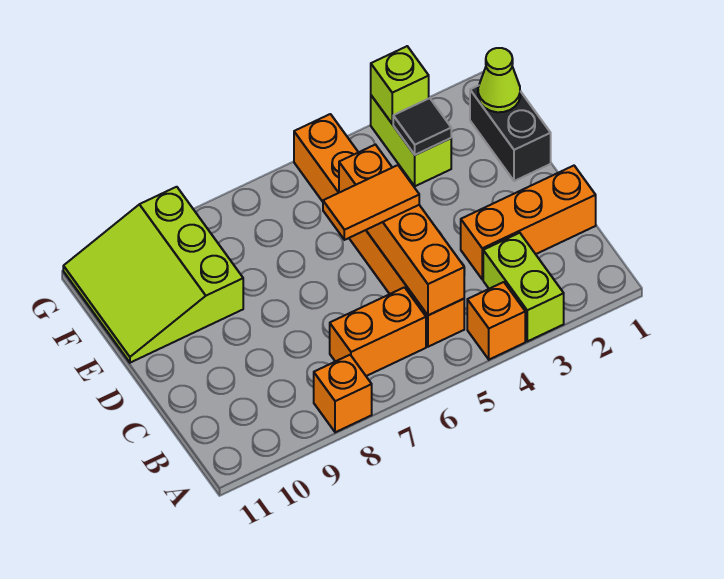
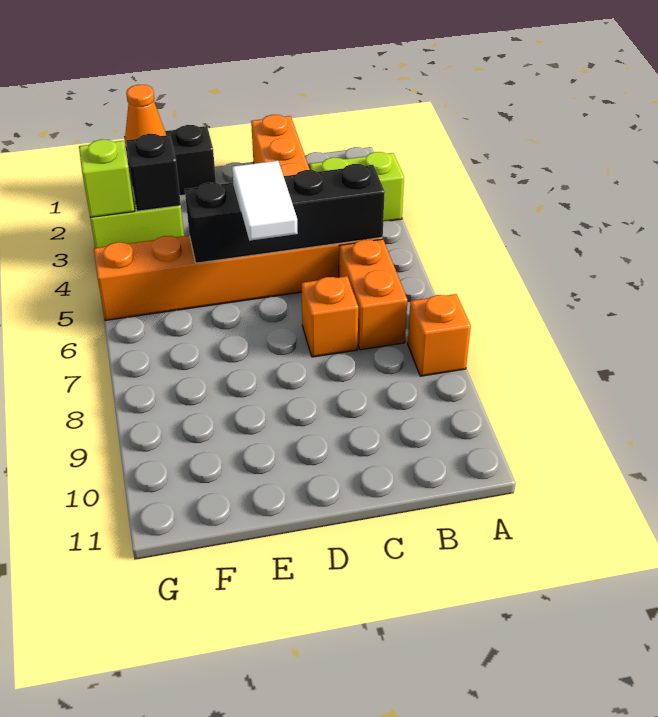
orange brick A4 level 1 -> orange brick C7 level 1
orange brick B5:E5 level 2 -> black brick B5:E5 level 2
orange tile D5:D6 level 3 -> white tile D5:D6 level 3
lime slope E9:G11 level 1 top 9 -> none
lime cone F1 level 2 -> orange cone F1 level 2
black tile F3 level 2 -> black brick F3 level 2

